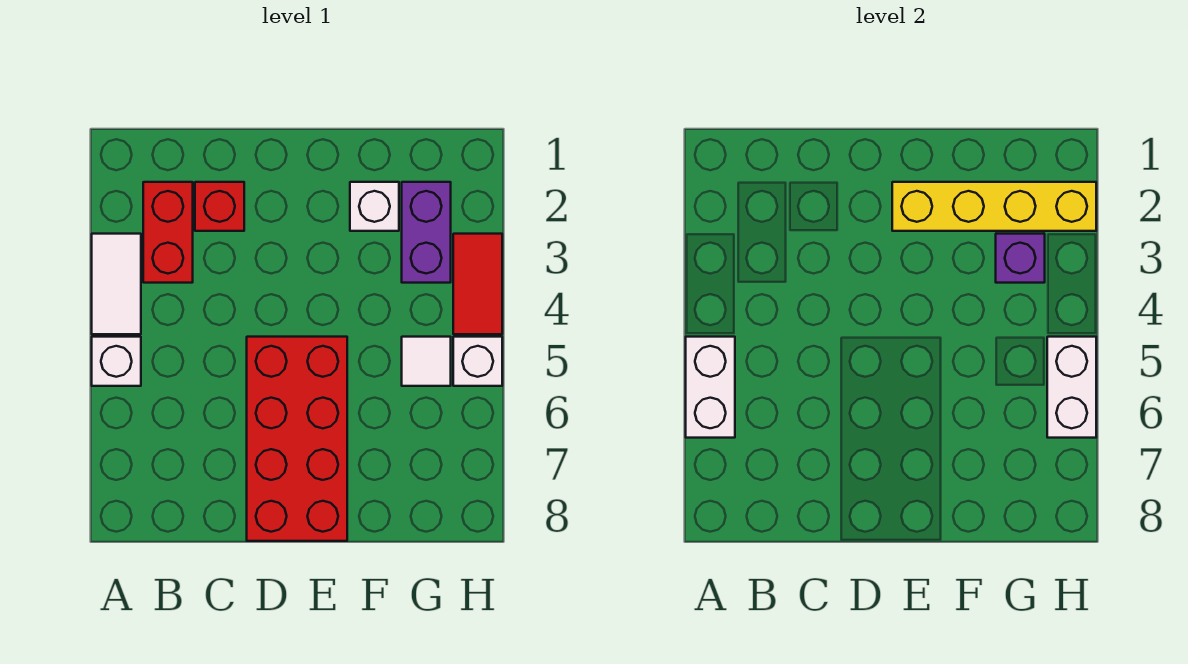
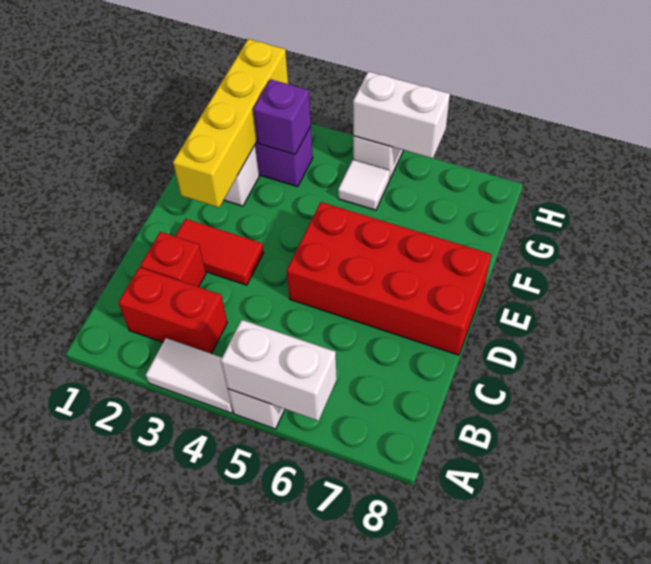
red tile H3:H4 level 1 -> red tile D2:D3 level 1

